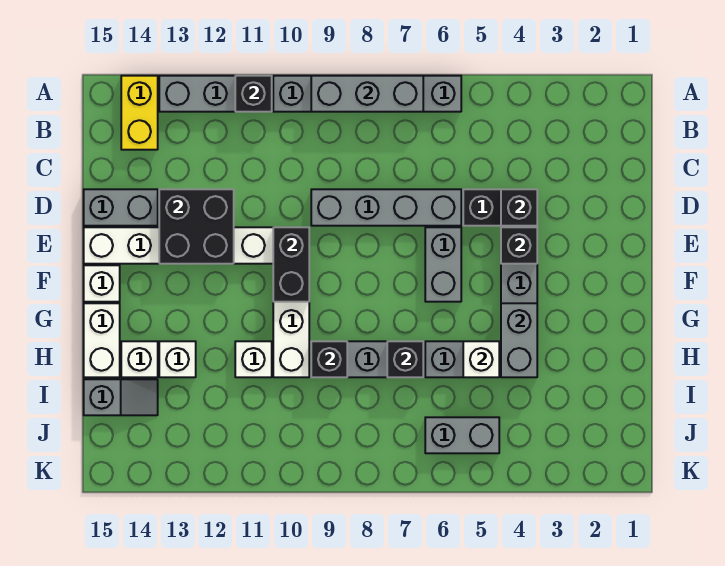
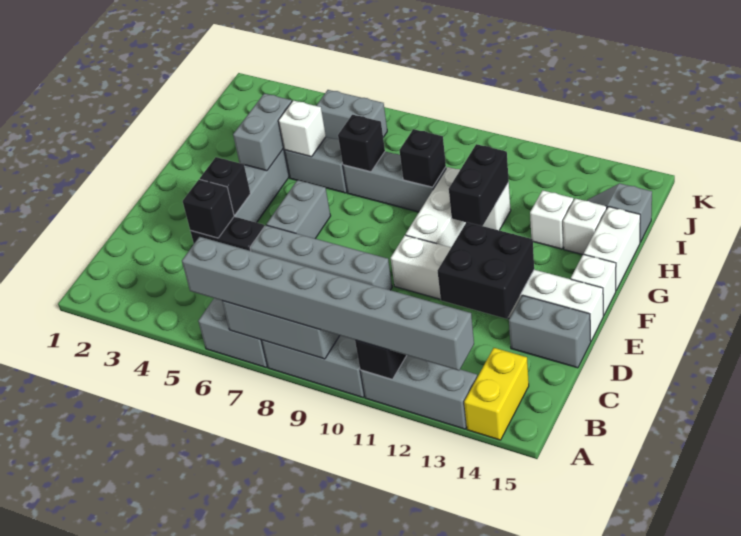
none -> grey brick A6:A13 level 3
black brick E10:F10 level 2 -> black brick G11:H11 level 2

